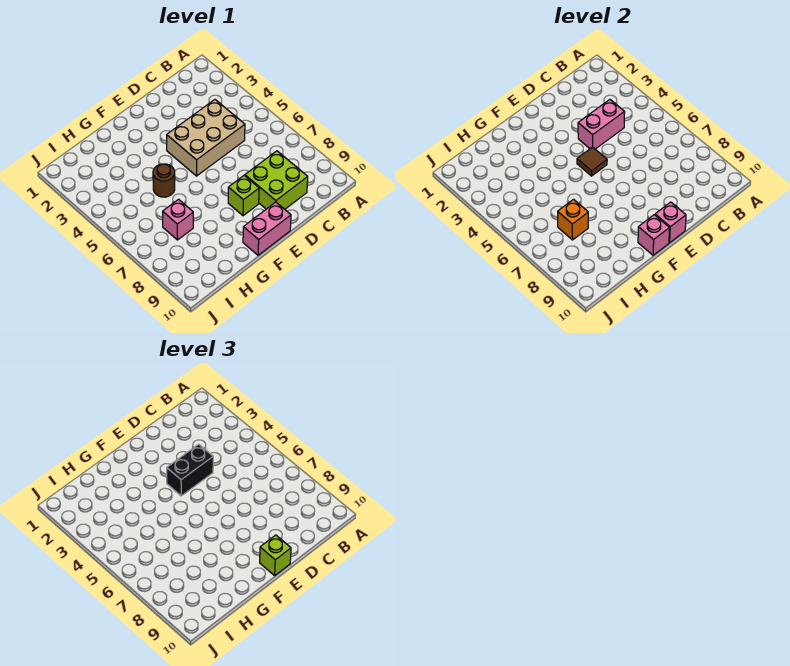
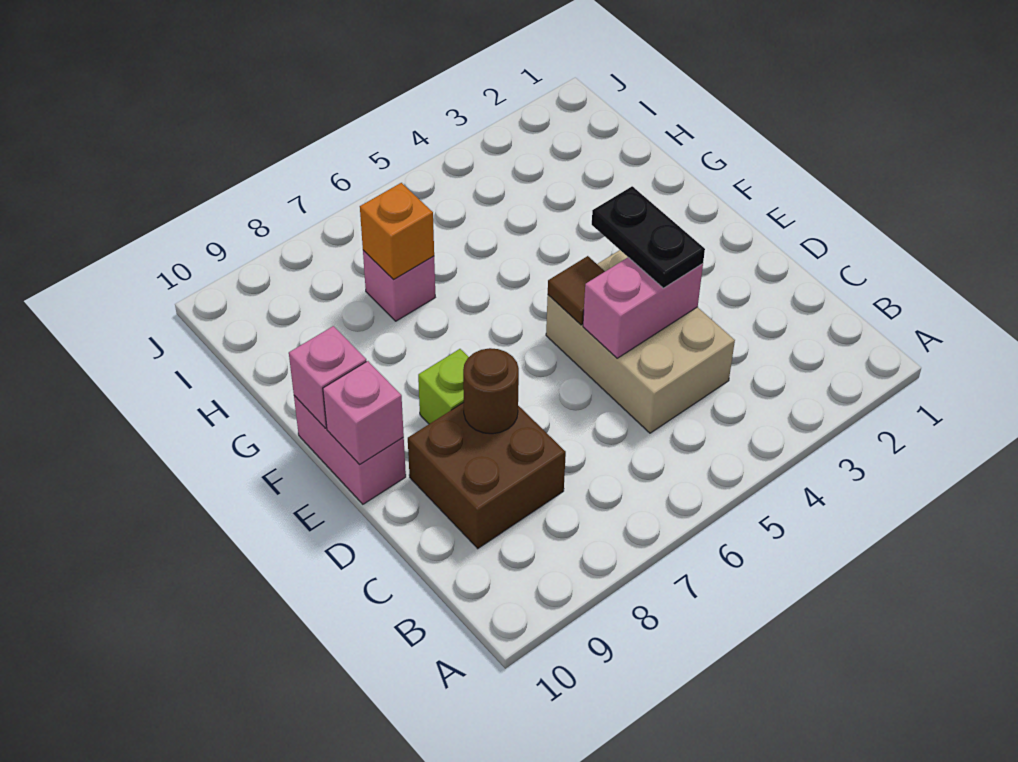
pink brick C4:D4 level 2 -> pink brick D4:D5 level 2
lime brick C8:D9 level 1 -> brown brick C8:D9 level 1
black brick D4:E4 level 3 -> black plate D4:E4 level 3
lime brick E10 level 3 -> none
brown round brick G5 level 1 -> brown round brick D8 level 2

